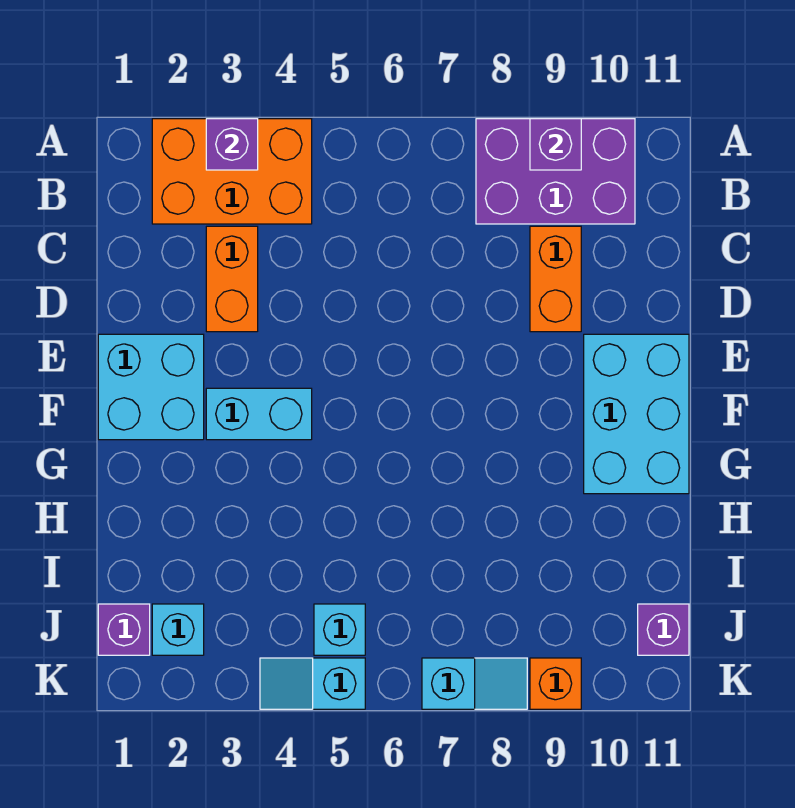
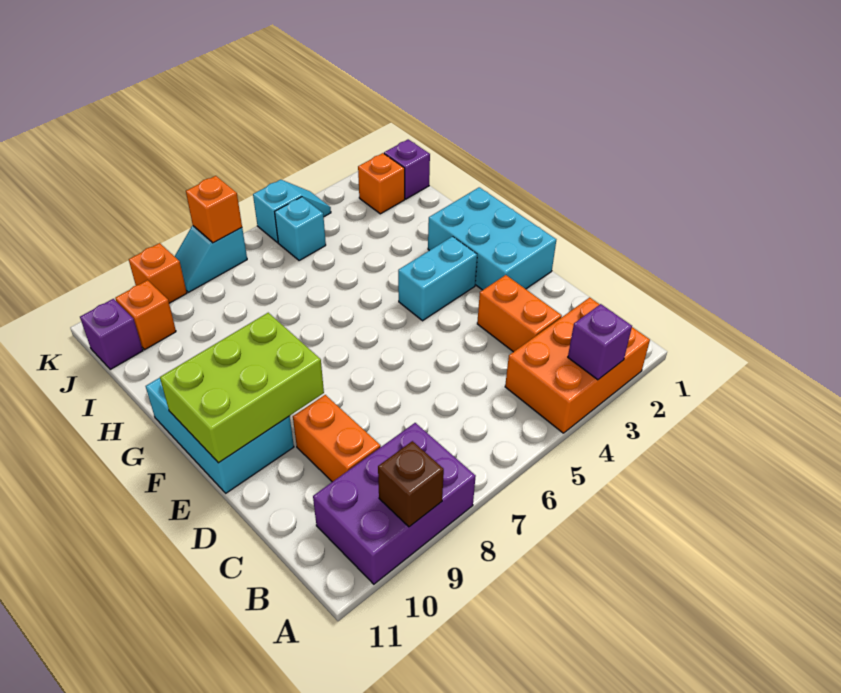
purple brick A9 level 2 -> brown brick A9 level 2
cyan brick E1:F2 level 1 -> cyan brick E1:G2 level 1
none -> lime brick E9:F11 level 2
cyan brick J2 level 1 -> orange brick J2 level 1
none -> orange brick J10 level 1
none -> orange brick K7 level 2

